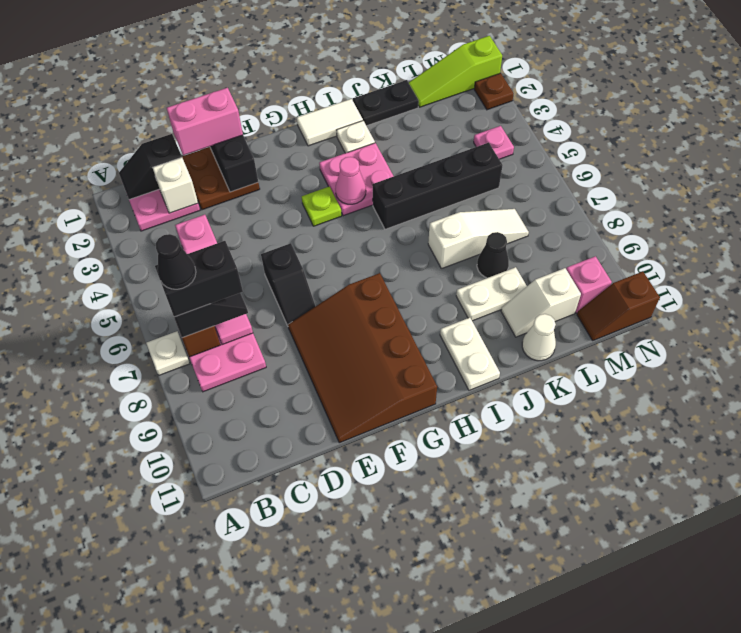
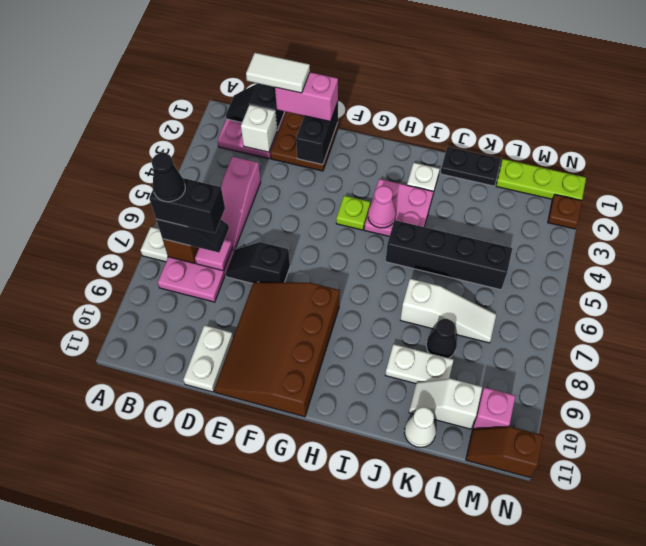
black slope E6:E7 level 1 top 6 -> black slope D7:E7 level 1 top E
white tile H1:I1 level 1 -> white tile C1:D1 level 4
white plate I10:I11 level 1 -> white plate D10:D11 level 1
lime slope L1:N1 level 1 top N -> lime plate L1:N1 level 1
pink plate M4 level 1 -> none

